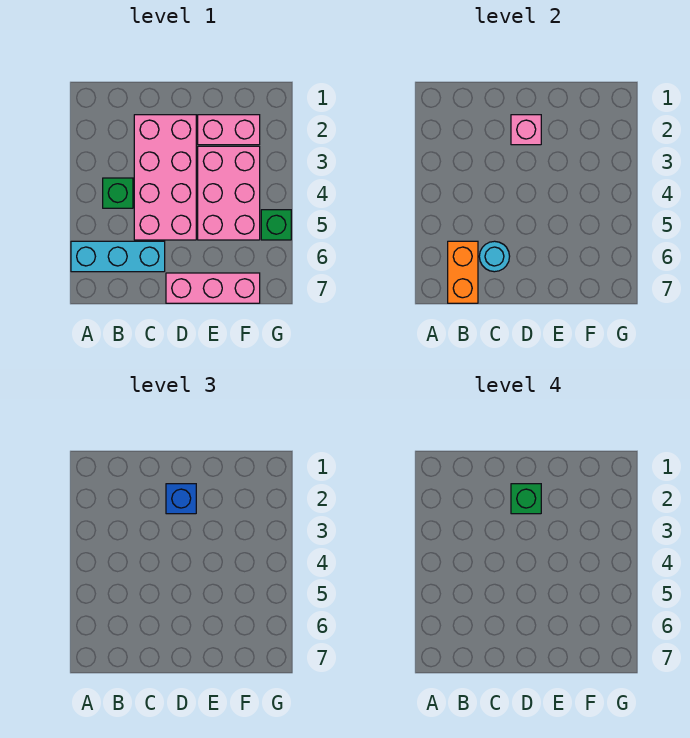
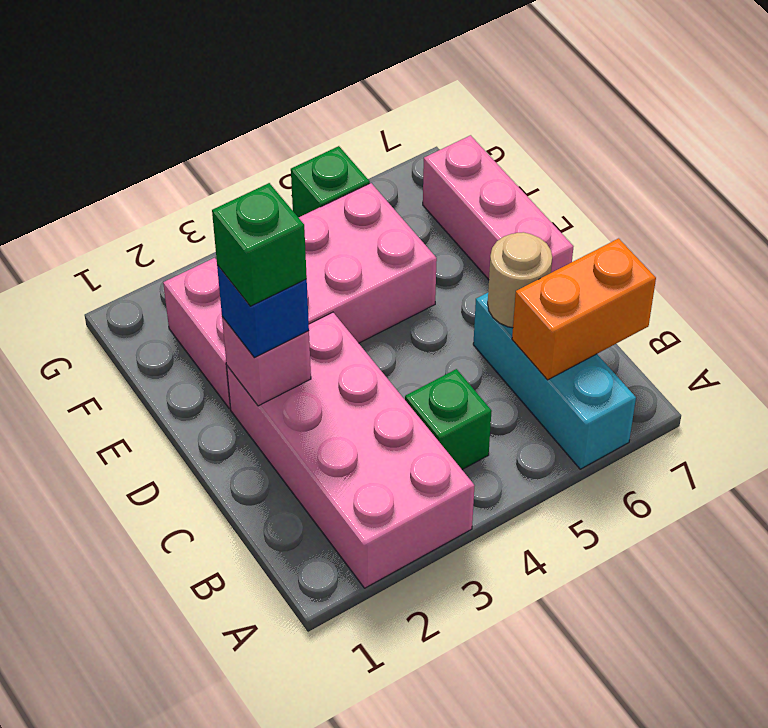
pink brick C2:D5 level 1 -> pink brick A2:D3 level 1
cyan round brick C6 level 2 -> tan round brick C6 level 2

